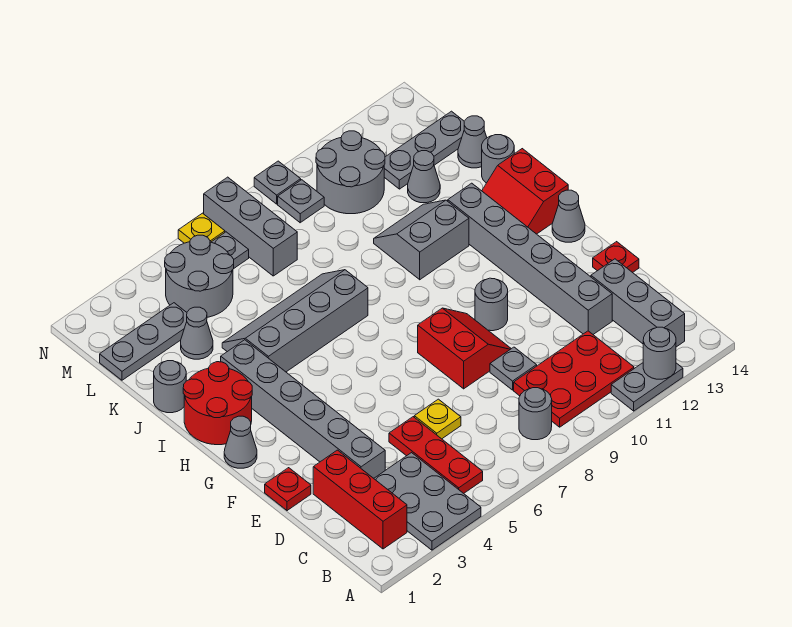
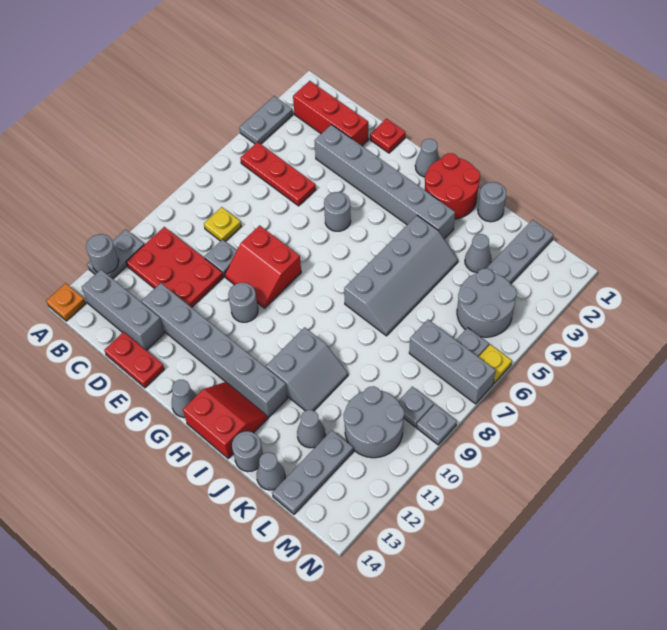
grey plate A3:C4 level 1 -> grey plate A3:A4 level 1
none -> orange plate A14 level 1
grey round brick B8 level 1 -> grey round brick F5 level 1
red plate B9:C11 level 1 -> red plate B10:D11 level 1
yellow plate D6 level 1 -> yellow plate C8 level 1
red plate E14 level 1 -> red plate D14:E14 level 1

